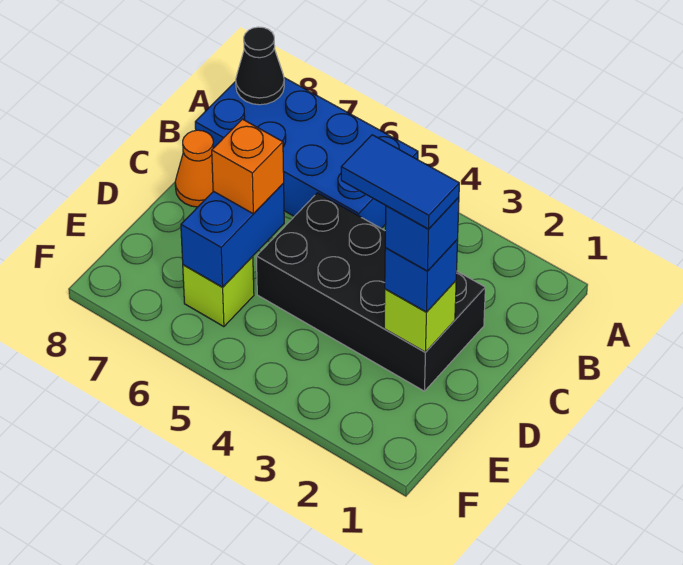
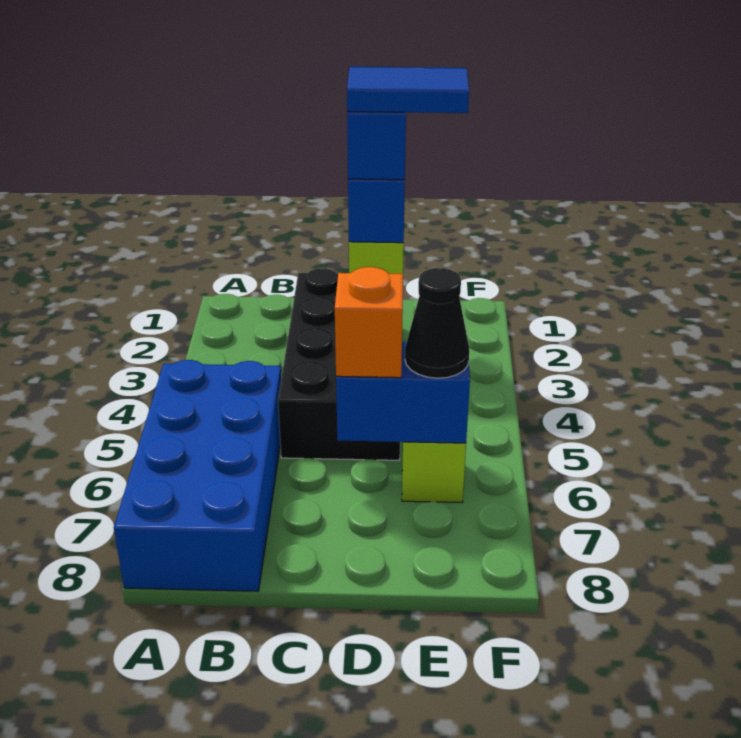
black cone A8 level 2 -> black cone E6 level 3
orange cone C8 level 1 -> none
blue tile D2:D3 level 5 -> blue tile D2:E2 level 5

